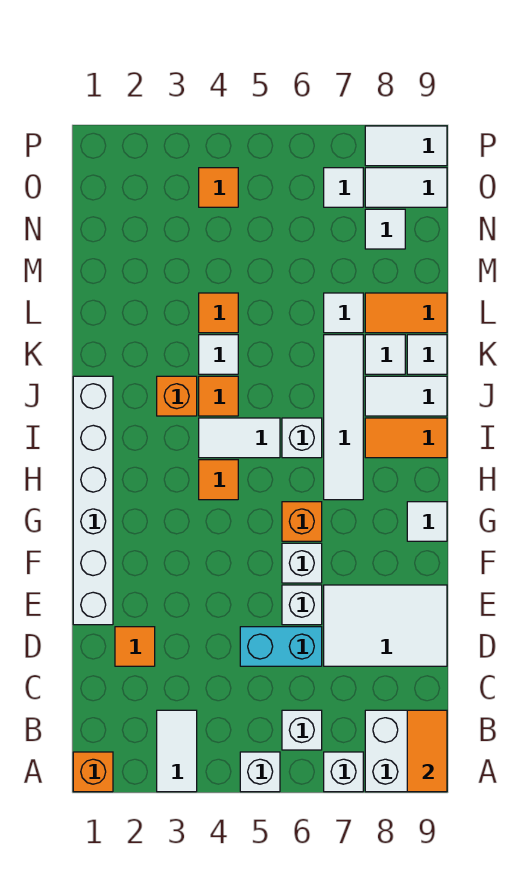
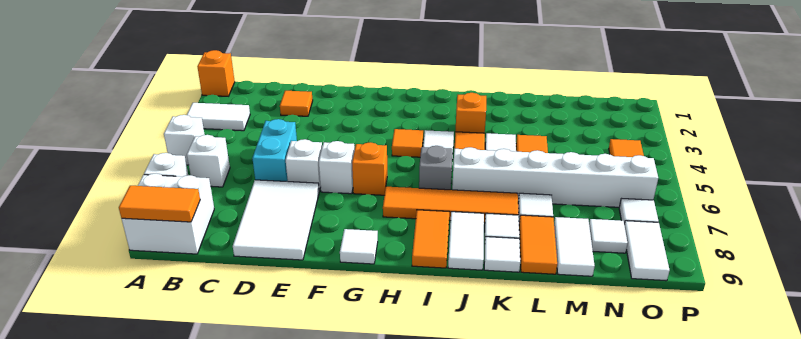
white brick E1:J1 level 1 -> white brick J6:O6 level 1
white tile H7:K7 level 1 -> orange tile H7:K7 level 1
white brick I6 level 1 -> grey brick I6 level 1
white tile P8:P9 level 1 -> white tile M8:M9 level 1

